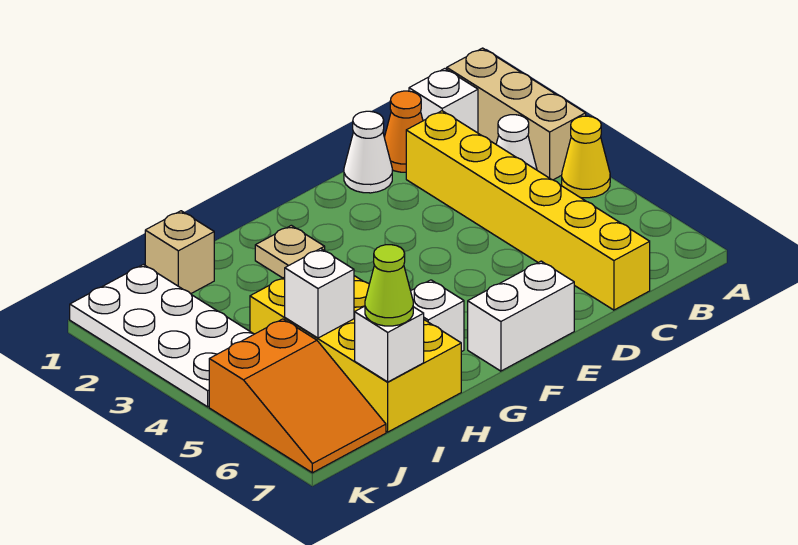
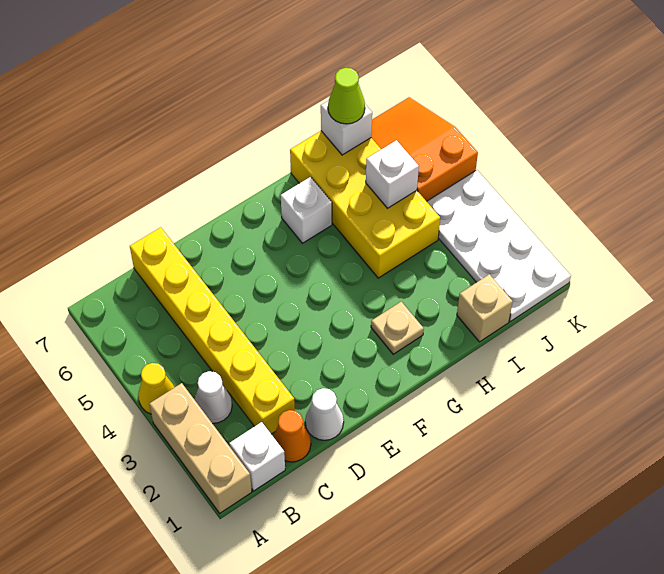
white brick E7:F7 level 1 -> none

